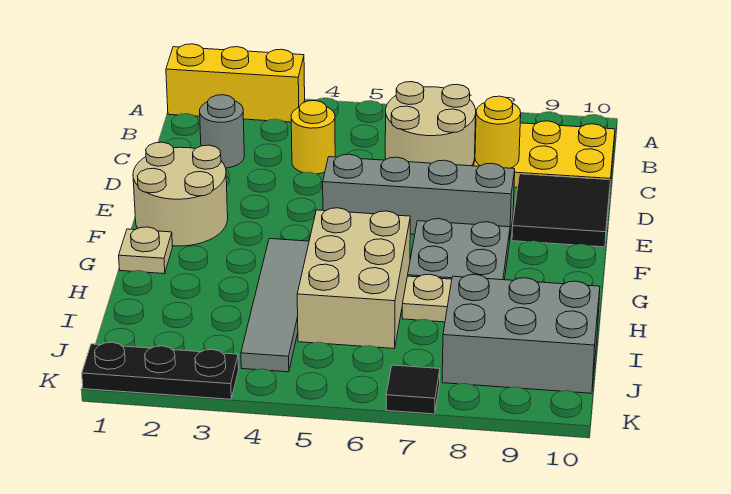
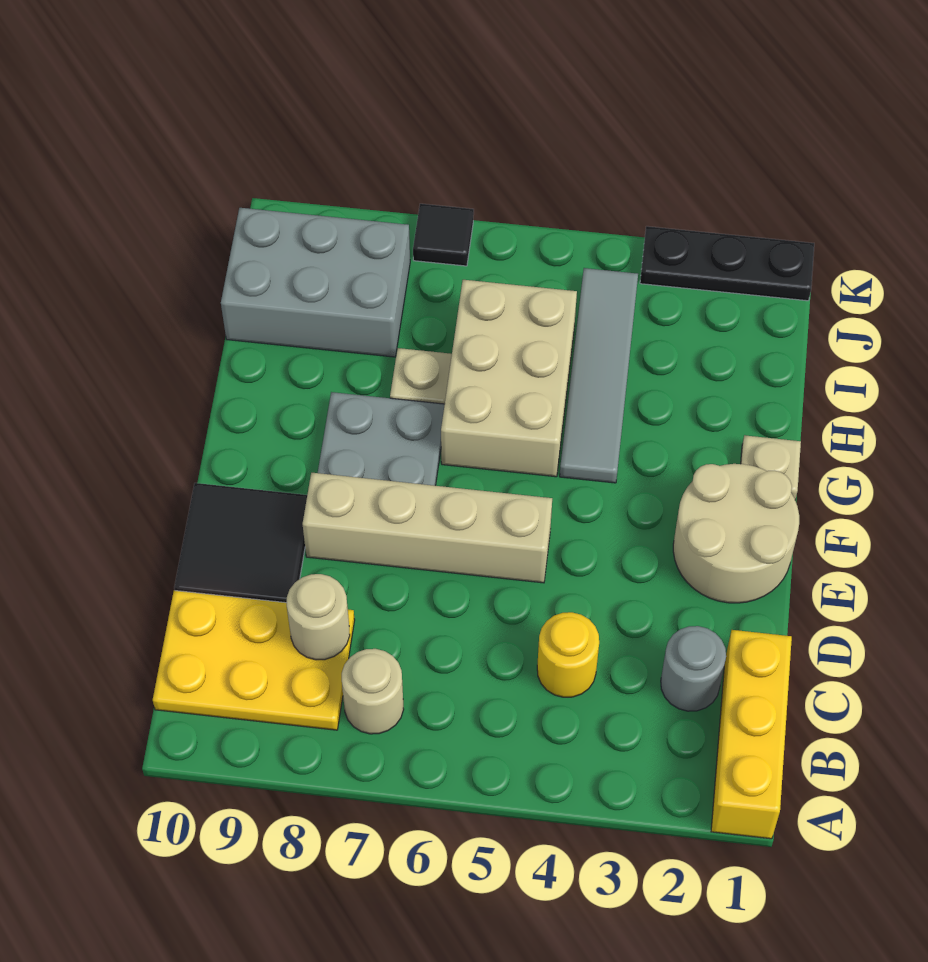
yellow brick A1:A3 level 1 -> yellow brick A1:C1 level 1
tan round brick B6:C7 level 1 -> tan round brick B7 level 1
yellow round brick C8 level 2 -> tan round brick C8 level 2
grey brick E5:E8 level 1 -> tan brick E5:E8 level 1

